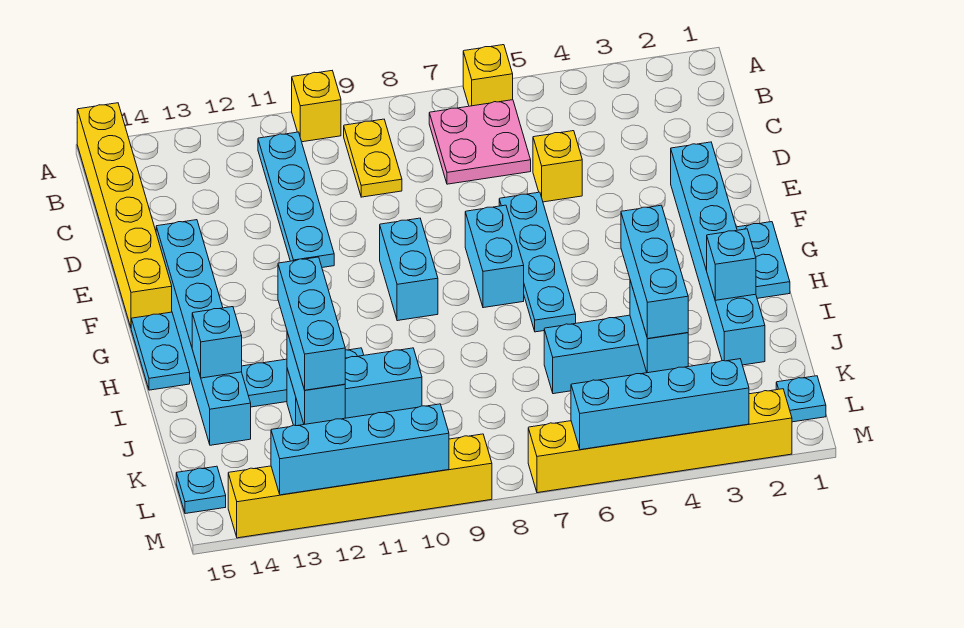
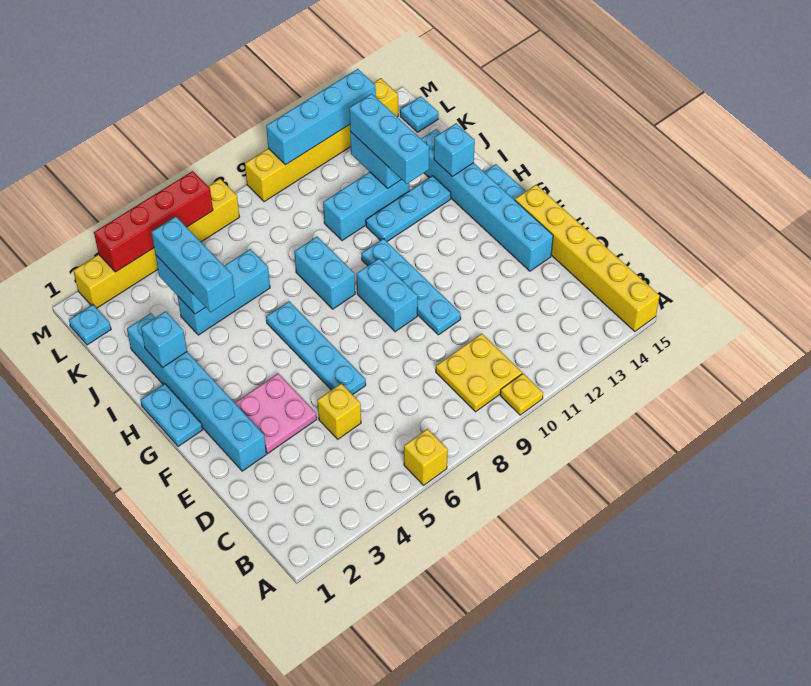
yellow brick A10 level 1 -> yellow plate A10 level 1
pink plate B6:C7 level 1 -> pink plate E3:F4 level 1
yellow plate B9:C9 level 1 -> yellow plate B9:C10 level 1
cyan plate B11:E11 level 1 -> cyan plate E10:H10 level 1
cyan brick F7:G7 level 1 -> cyan brick H8:I8 level 1
cyan brick M3:M6 level 2 -> red brick M3:M6 level 2

